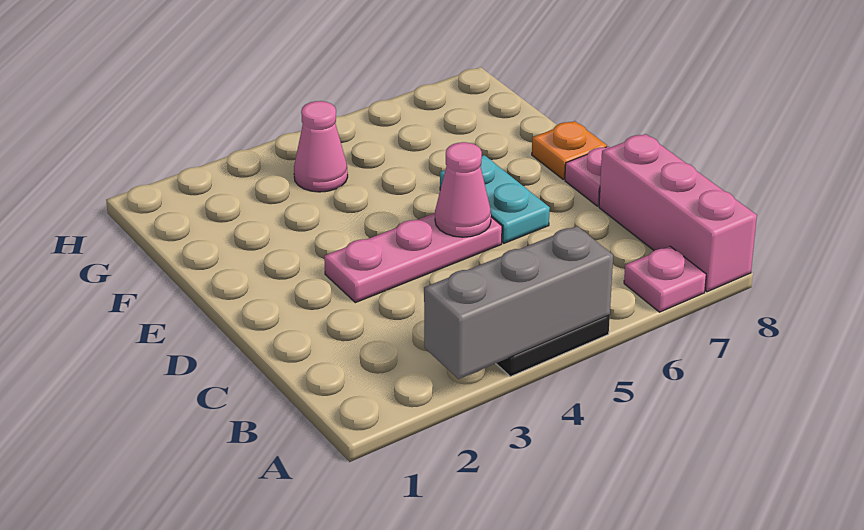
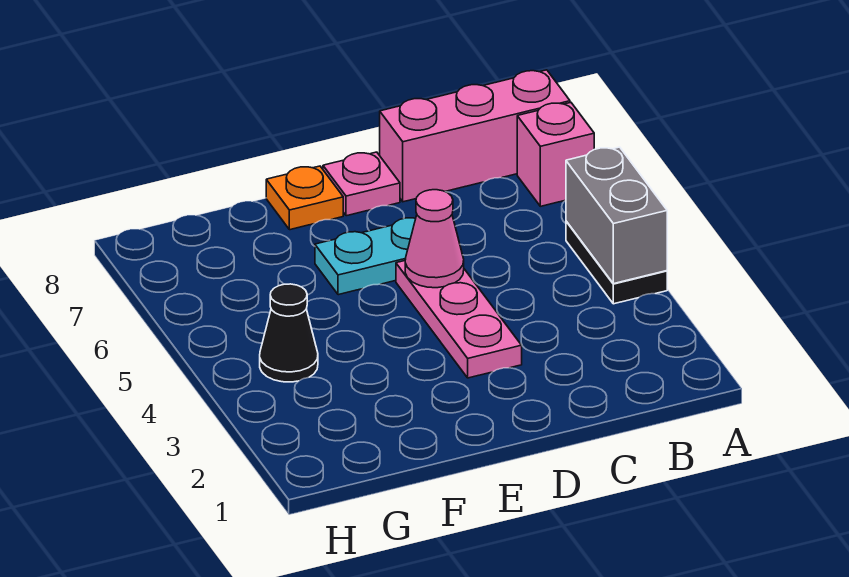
grey brick A3:A5 level 2 -> grey brick A4:A5 level 2
pink plate A7 level 1 -> pink brick A7 level 1
pink cone G4 level 1 -> black cone G4 level 1

